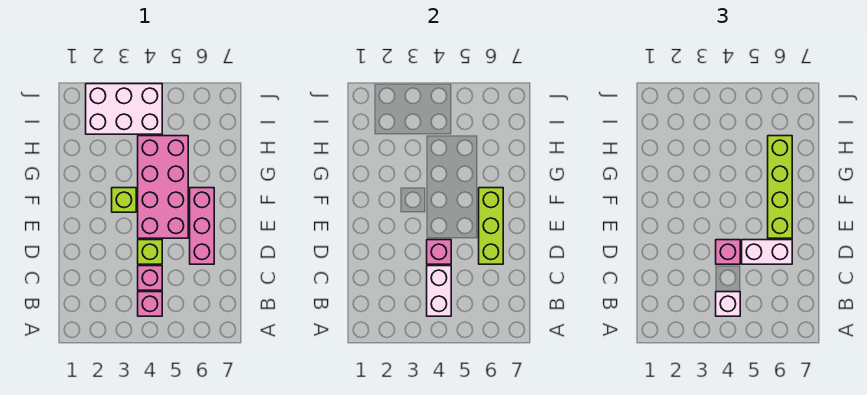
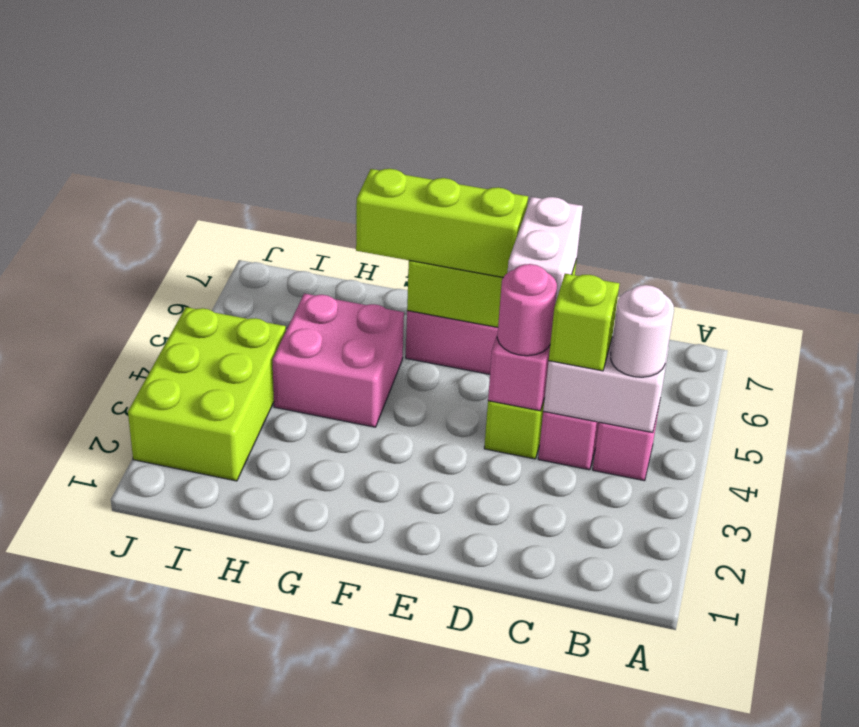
white brick B4 level 3 -> white round brick B4 level 3
pink brick D4 level 3 -> pink round brick D4 level 3
pink brick E4:H5 level 1 -> pink brick G4:H5 level 1
lime brick E6:H6 level 3 -> lime brick E6:G6 level 3
lime brick F3 level 1 -> lime brick C4 level 3
white brick I2:J4 level 1 -> lime brick I2:J4 level 1

